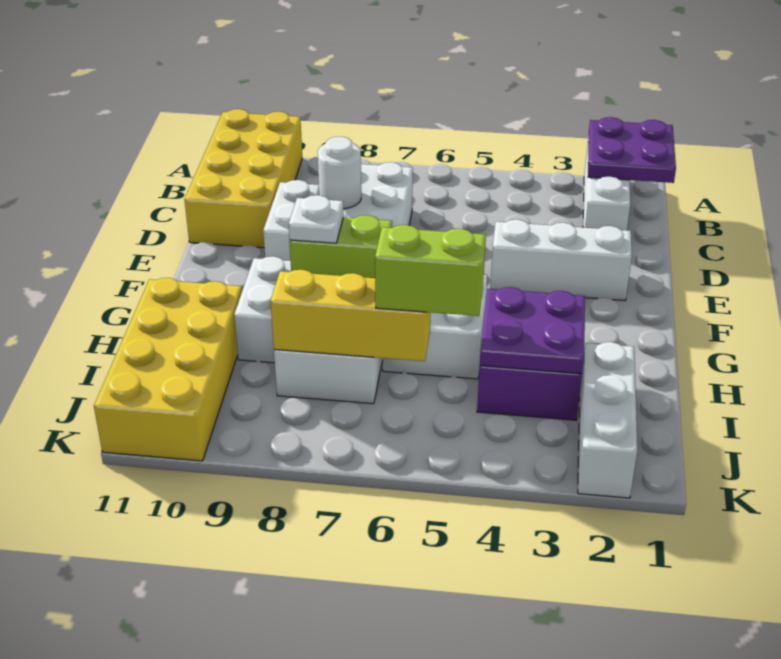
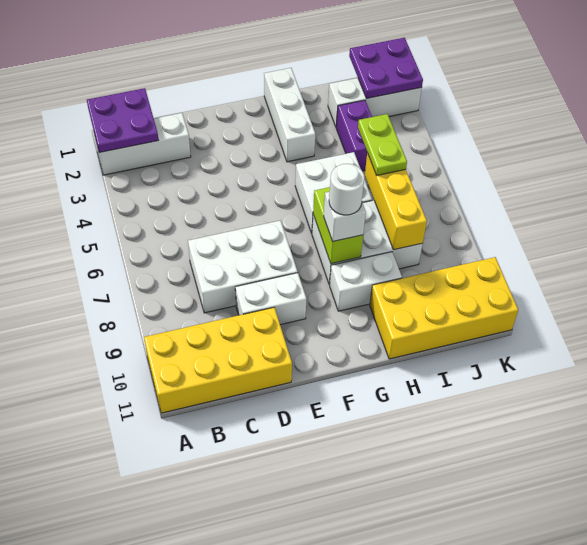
white round brick D8 level 2 -> white round brick G8 level 4
white brick E2:E4 level 1 -> white brick G1:G3 level 1
white plate G8 level 3 -> white brick G8 level 3
purple plate H3:I4 level 2 -> purple plate J1:K2 level 2
lime brick I5:I6 level 3 -> lime plate I5:I6 level 3

